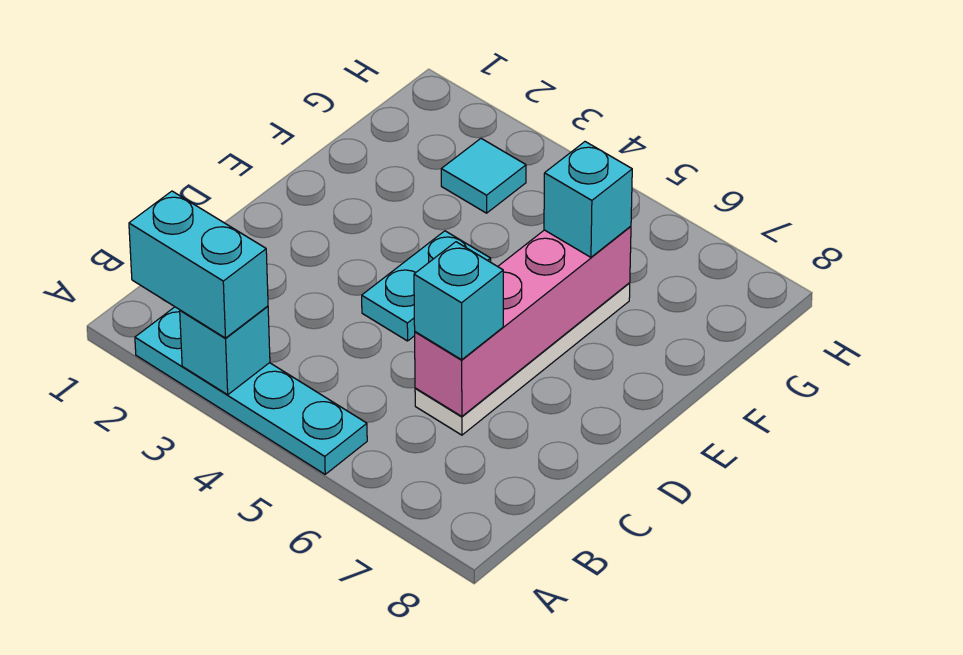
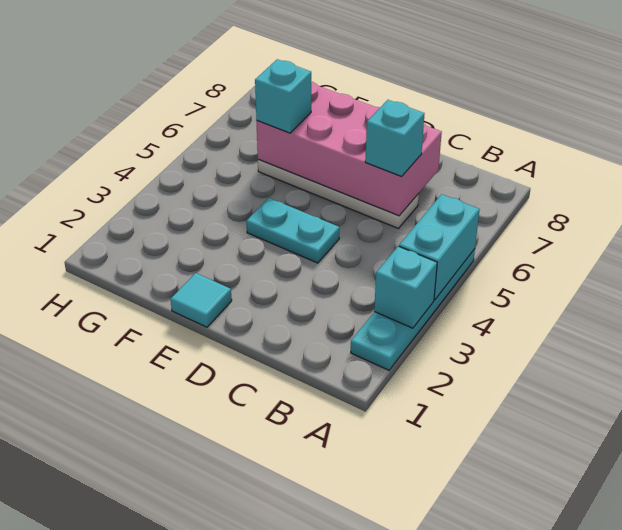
cyan brick A2:A3 level 3 -> cyan brick A4:A5 level 2
pink brick C6:F6 level 2 -> pink brick C6:F7 level 2
cyan tile G3 level 1 -> cyan tile E1 level 1

